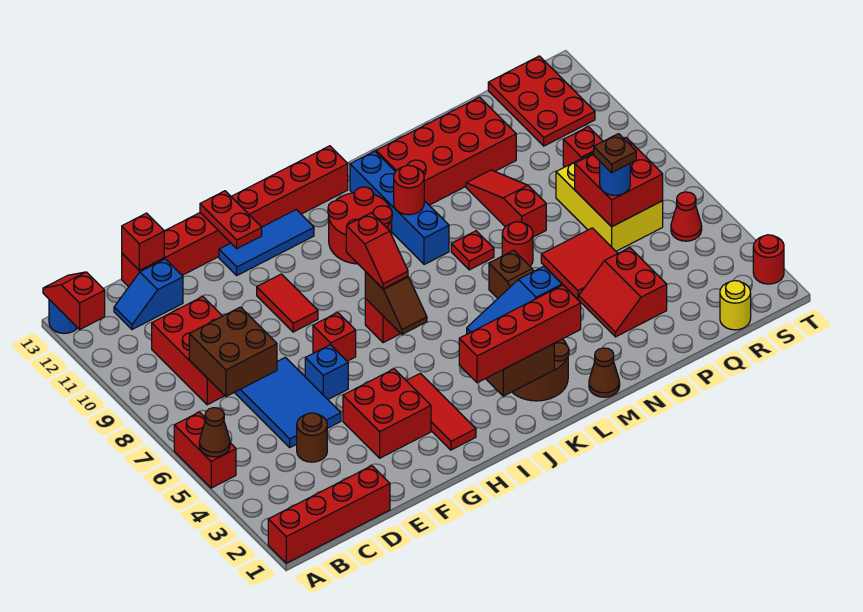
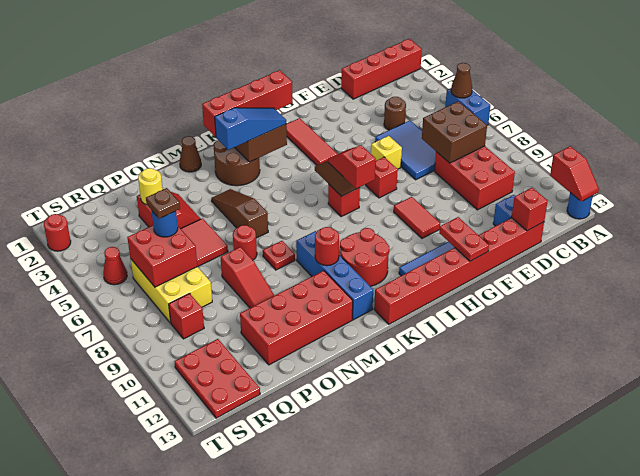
red brick A5:A6 level 1 -> blue brick A5:A6 level 1
red brick F3:G4 level 1 -> none
blue brick F6 level 1 -> yellow brick F6 level 1
yellow round brick R1 level 1 -> yellow round brick P3 level 2

